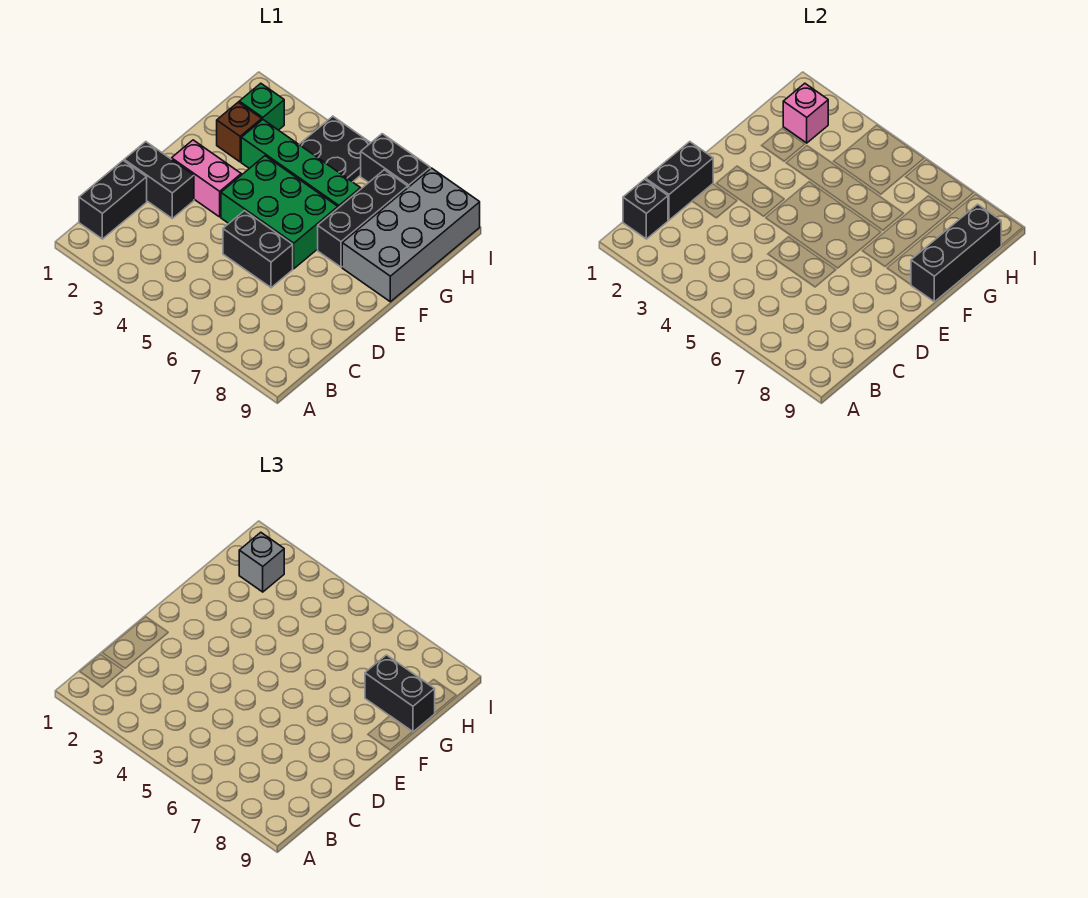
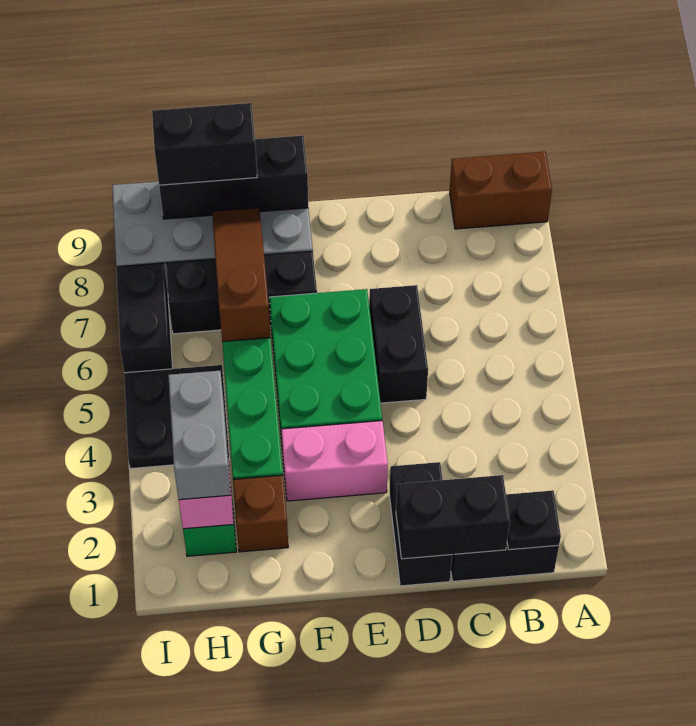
none -> brown brick A9:B9 level 1
black brick B1 level 2 -> black plate B1 level 2
pink brick E2:E3 level 1 -> pink brick E3:F3 level 1
none -> brown slope G6:G8 level 2 top 6
black brick G8:G9 level 3 -> black brick G9:H9 level 3
grey brick H2 level 3 -> grey brick H2:H3 level 3

